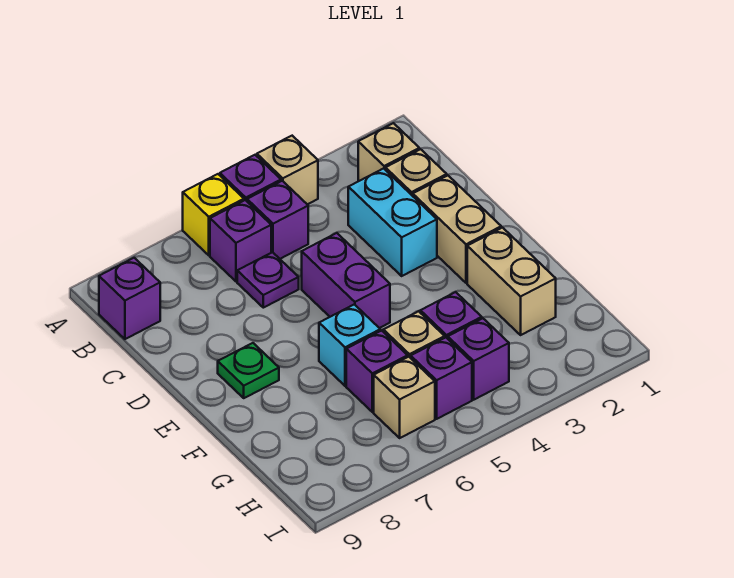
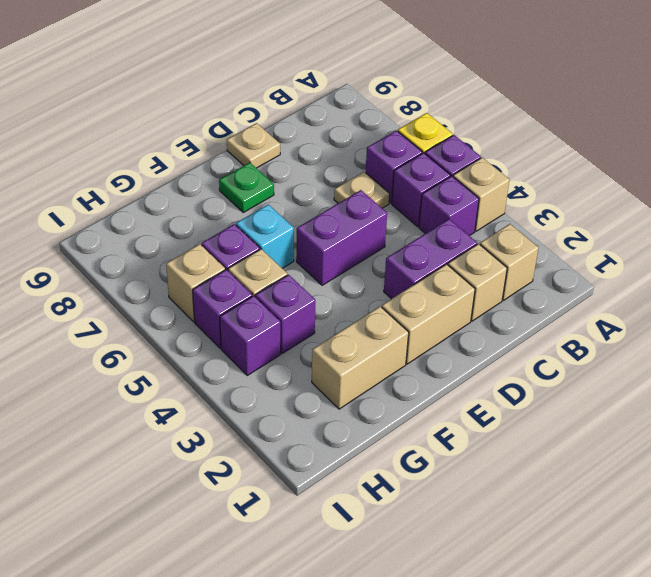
purple brick B9 level 1 -> purple brick B4 level 1
cyan brick C3:D3 level 1 -> purple brick C3:D3 level 1
purple plate C6 level 1 -> tan plate C6 level 1
none -> tan plate D9 level 1

